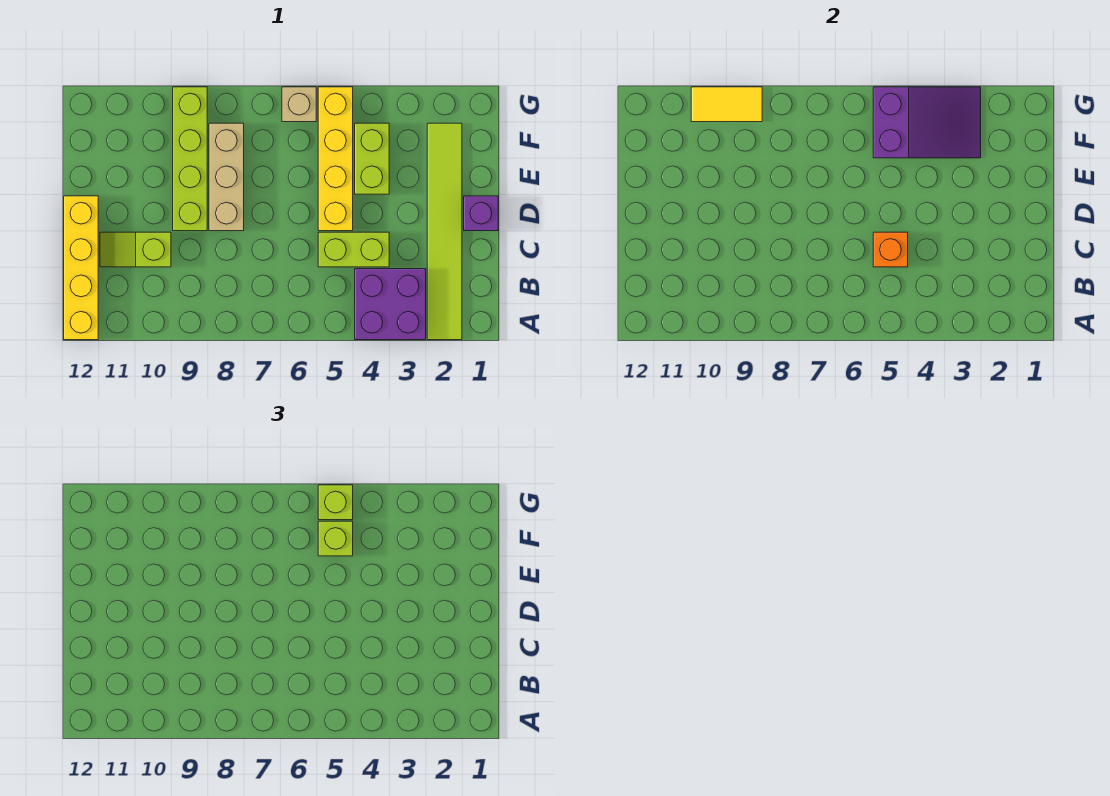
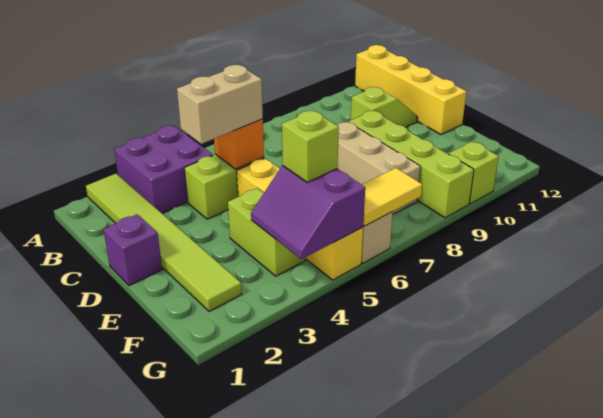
none -> tan brick C4:C5 level 3
purple slope F3:G5 level 2 top 5 -> purple slope F4:G5 level 2 top 5
lime brick G5 level 3 -> lime brick G10 level 1
yellow tile G9:G10 level 2 -> yellow tile G6:G7 level 2

